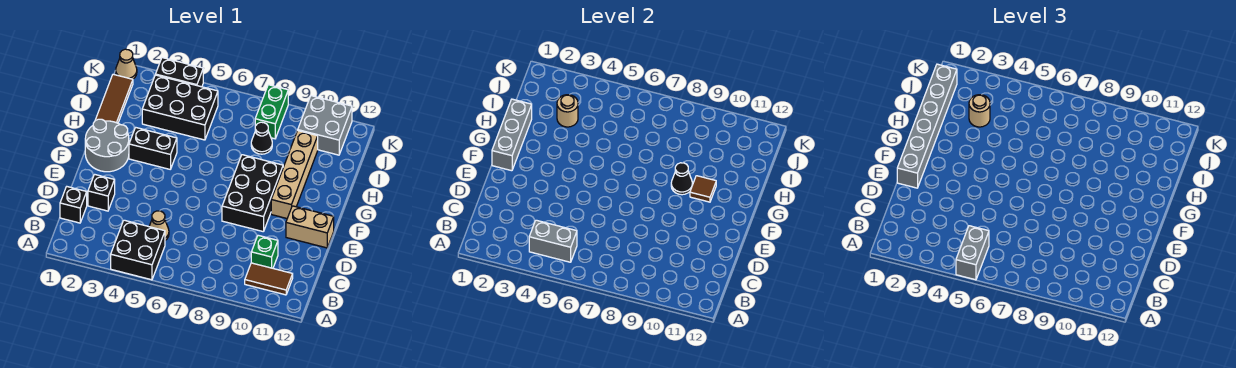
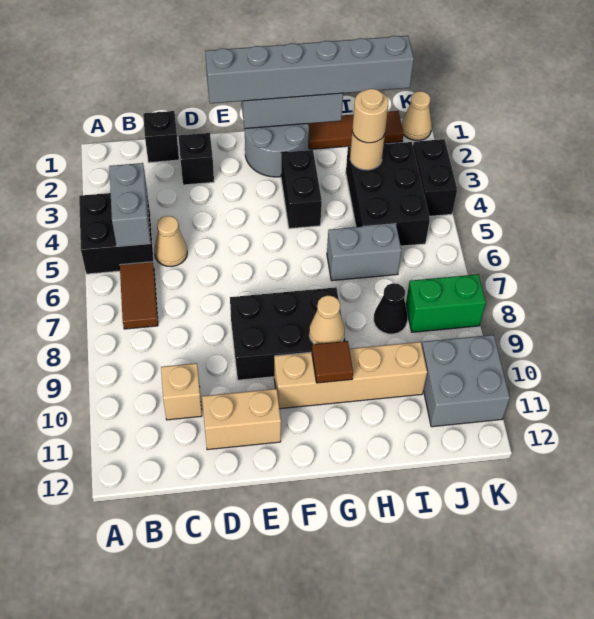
grey brick A5:B5 level 3 -> grey brick H6:I6 level 1
brown tile B10:B11 level 1 -> brown tile B6:B7 level 1
green brick C10 level 1 -> tan brick C10 level 1
tan brick E11:E12 level 1 -> tan brick D11:E11 level 1
black cone G9 level 2 -> tan cone G9 level 2

